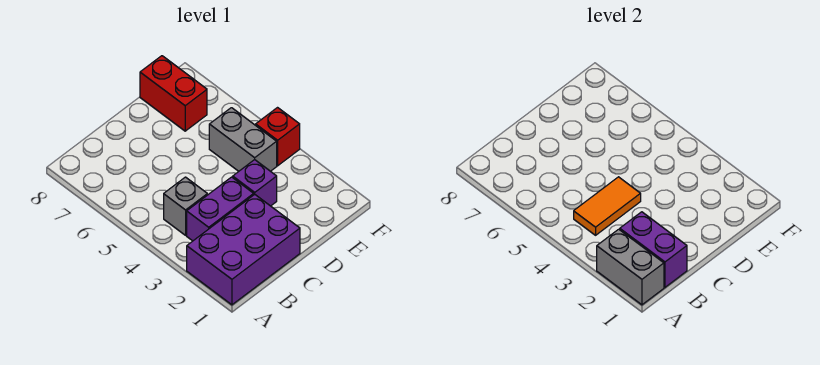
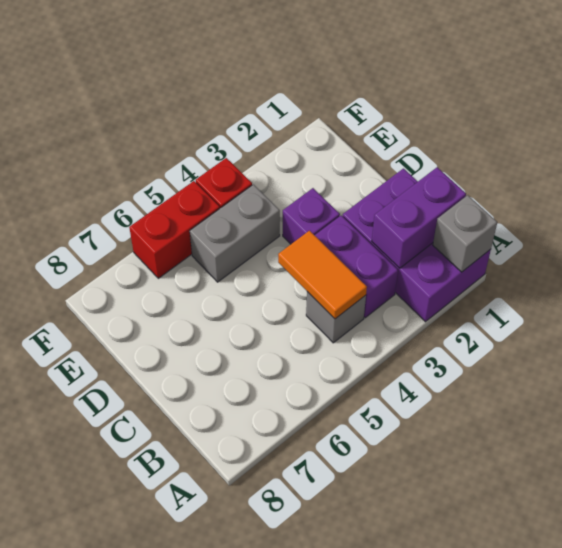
grey brick A1:A2 level 2 -> grey brick A1 level 2
red brick E7:E8 level 1 -> red brick F5:F6 level 1

